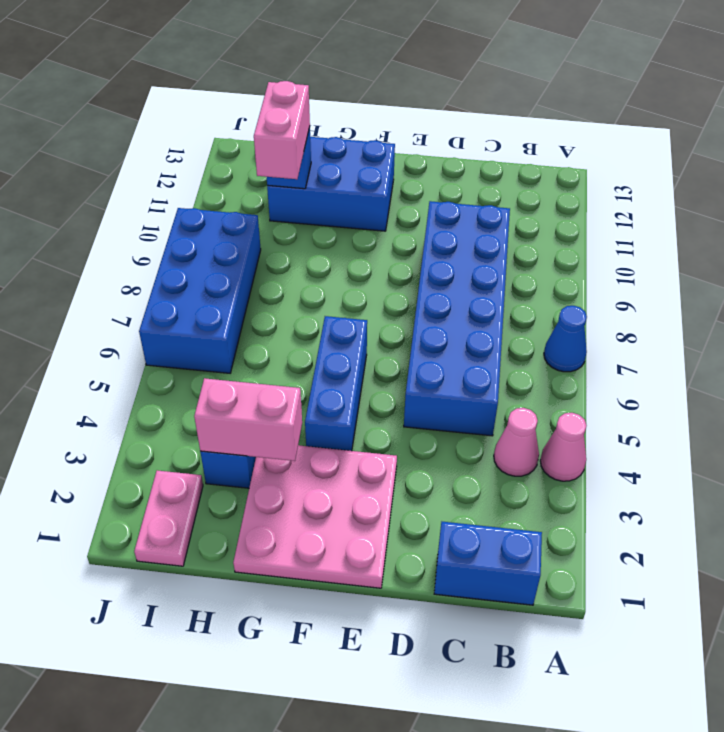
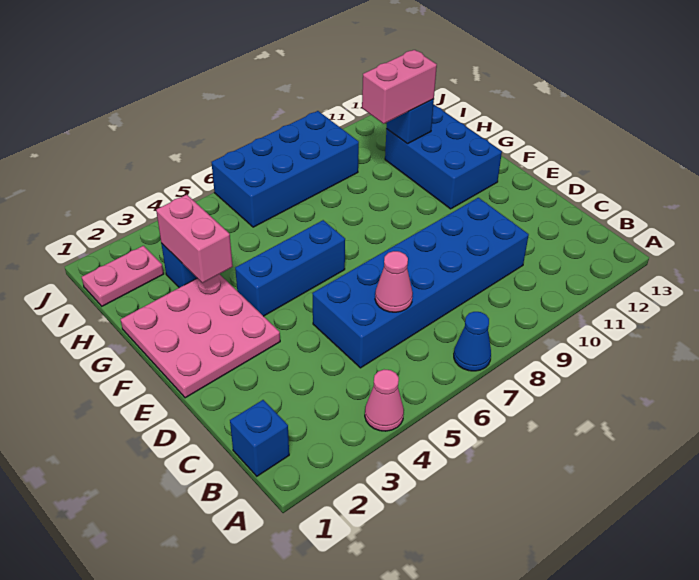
blue brick B1:C1 level 1 -> blue brick B1 level 1
pink cone B4 level 1 -> pink cone C6 level 2

